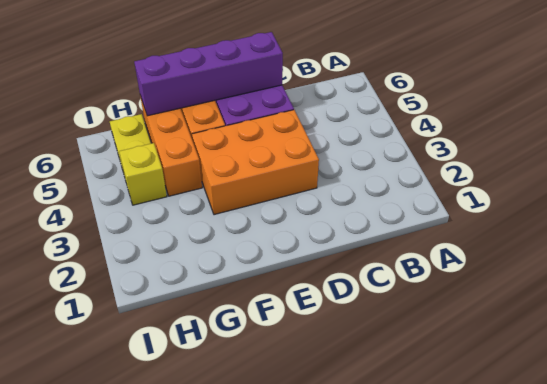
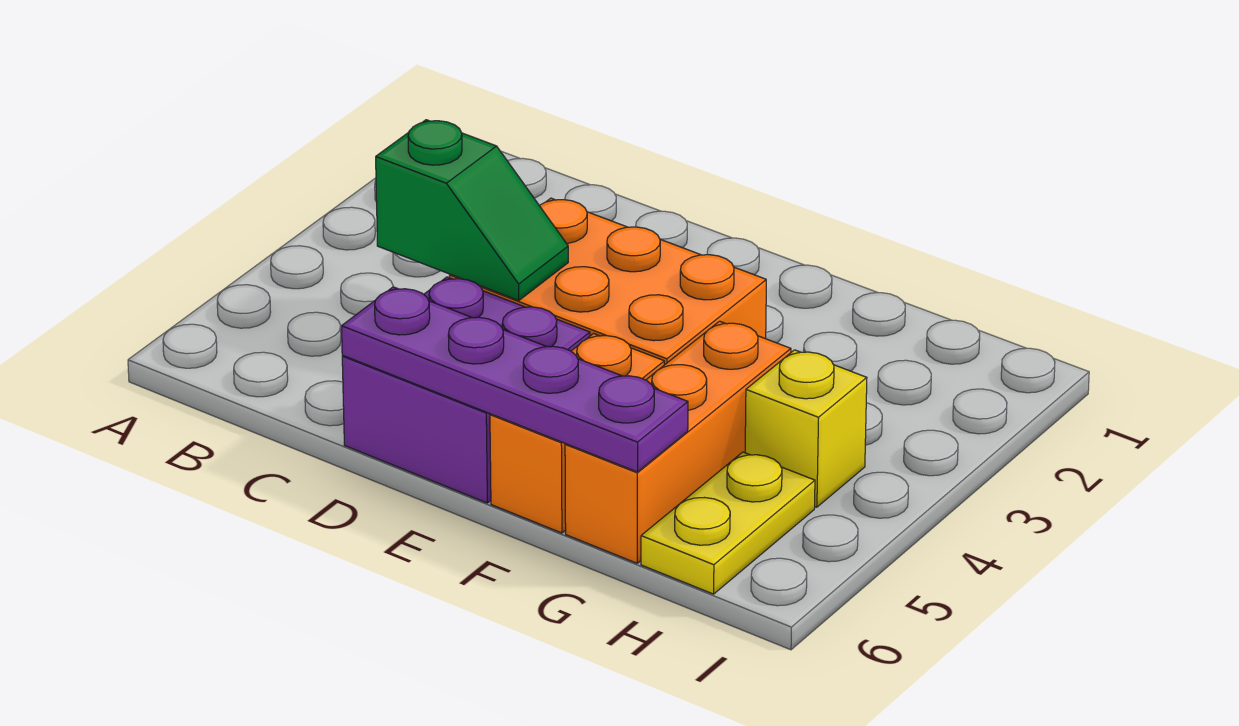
none -> green slope C4:D4 level 2 top C
purple brick D6:G6 level 2 -> purple plate D6:G6 level 2

